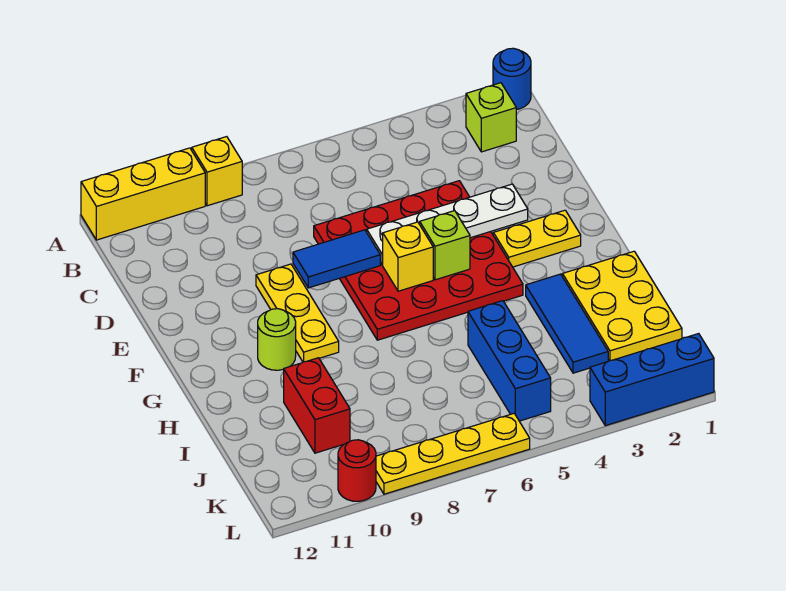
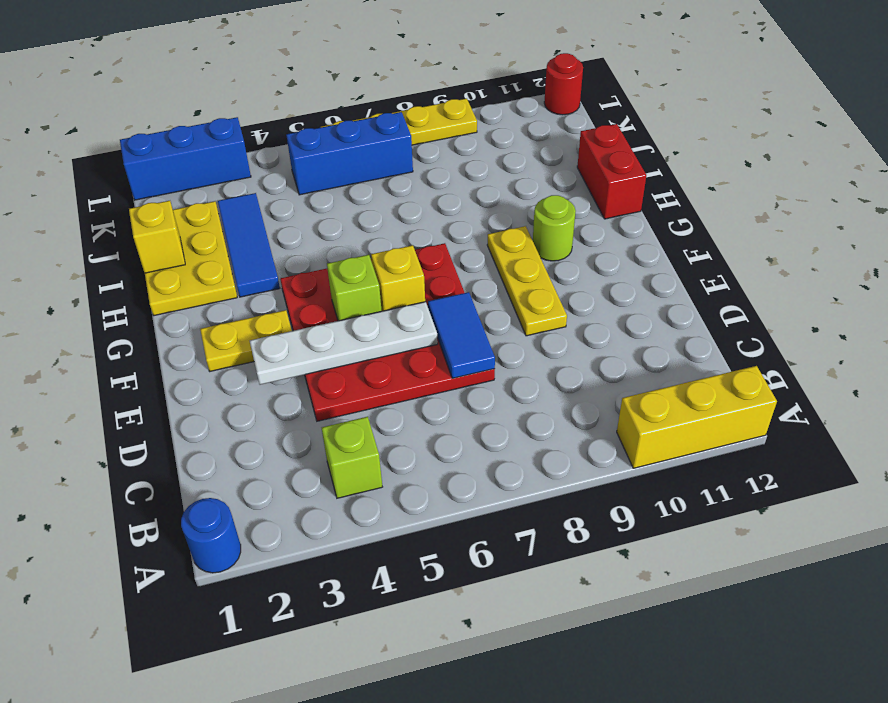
yellow brick A9 level 1 -> yellow brick I1 level 2
lime brick B2 level 1 -> lime brick B4 level 1
blue tile E7:E8 level 2 -> blue tile D7:E7 level 2
blue brick I5:K5 level 1 -> blue brick K5:K7 level 1
red brick I10:J10 level 1 -> red brick H12:I12 level 1
red round brick L10 level 1 -> red round brick L12 level 1

